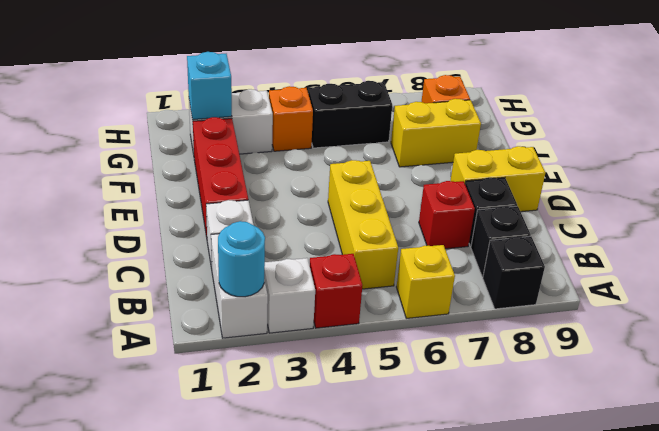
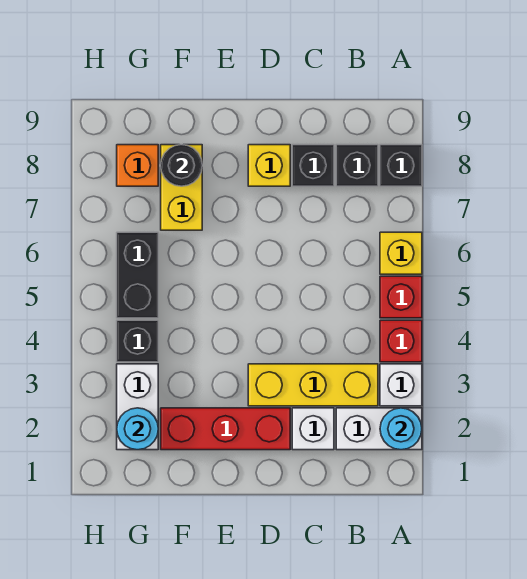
yellow brick B5:D5 level 1 -> yellow brick B3:D3 level 1
red brick C7 level 1 -> red brick A5 level 1
yellow brick D8:D9 level 1 -> yellow brick D8 level 1
none -> black round brick F8 level 2
cyan brick G2 level 2 -> cyan round brick G2 level 2
orange brick G4 level 1 -> black brick G4 level 1

